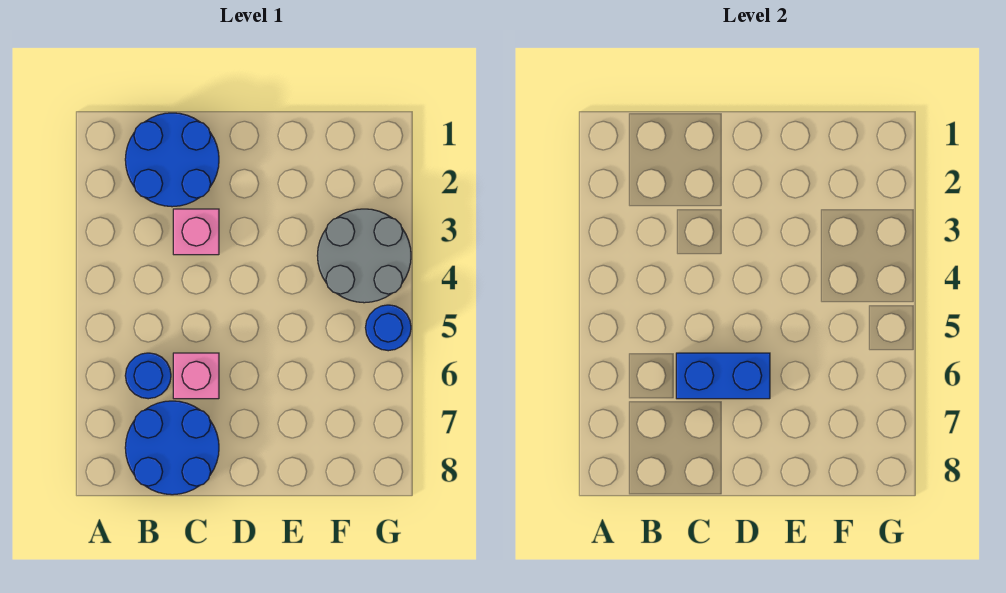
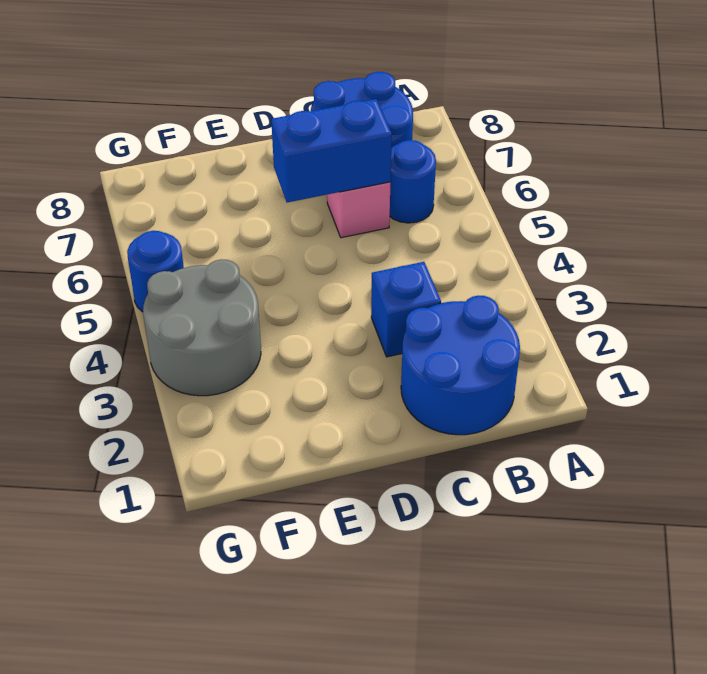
pink brick C3 level 1 -> blue brick C3 level 1

